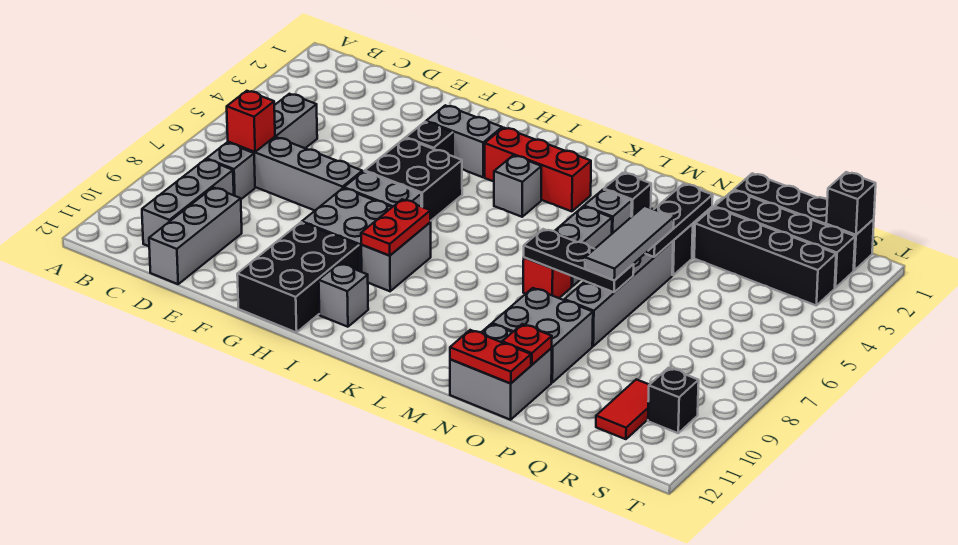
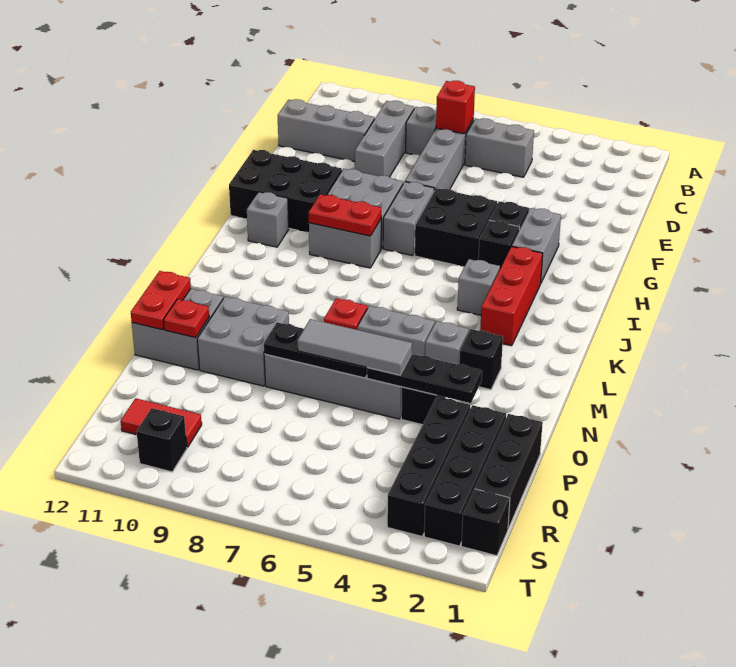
grey brick C9:C11 level 1 -> grey brick C9:E9 level 1
black plate M7:O7 level 2 -> black plate O6:O8 level 2
black brick S1 level 2 -> black brick H4 level 1

